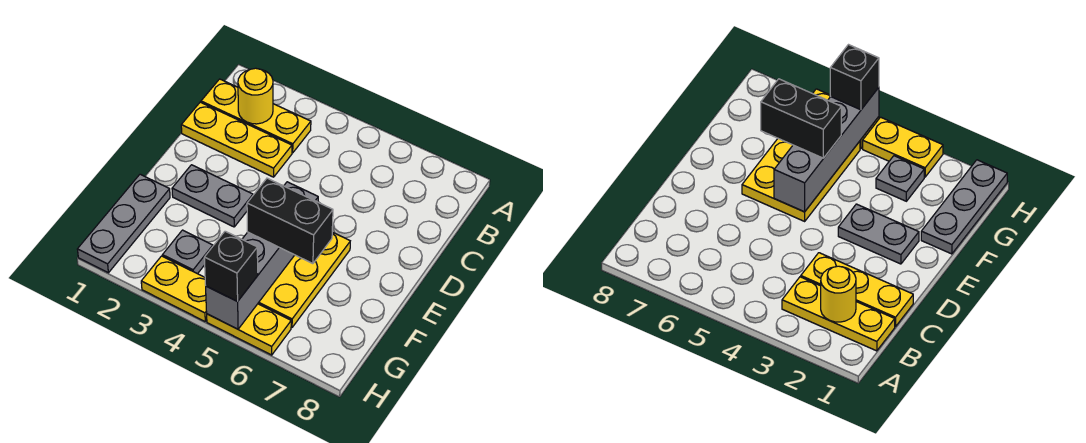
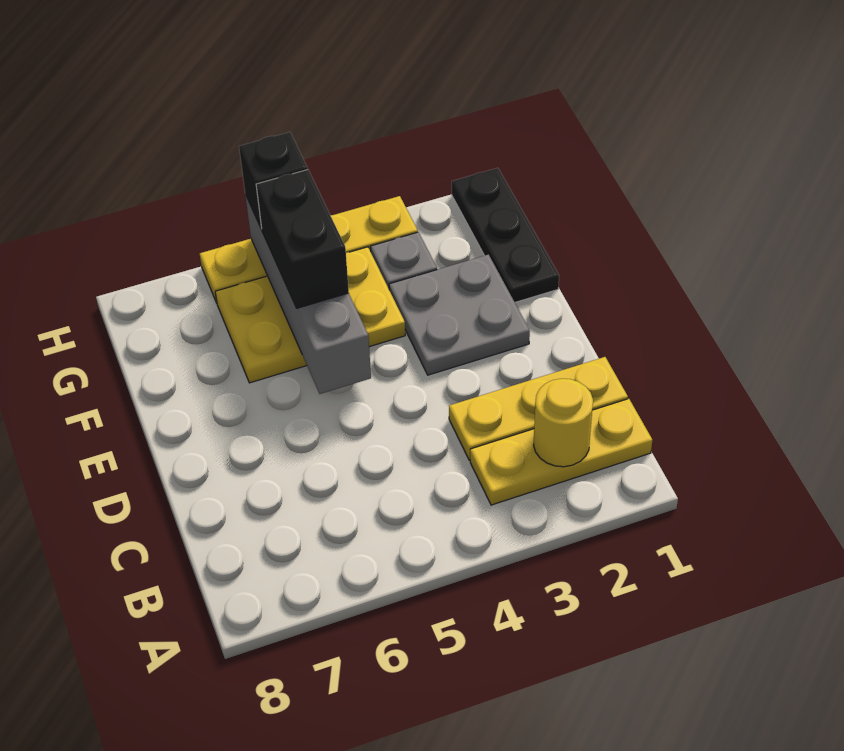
grey plate E2:E3 level 1 -> grey plate E2:F3 level 1
yellow plate E5:G6 level 1 -> yellow plate F4:G6 level 1
grey plate F1:H1 level 1 -> black plate F1:H1 level 1
black brick F5:F6 level 3 -> black brick F5:G5 level 3

